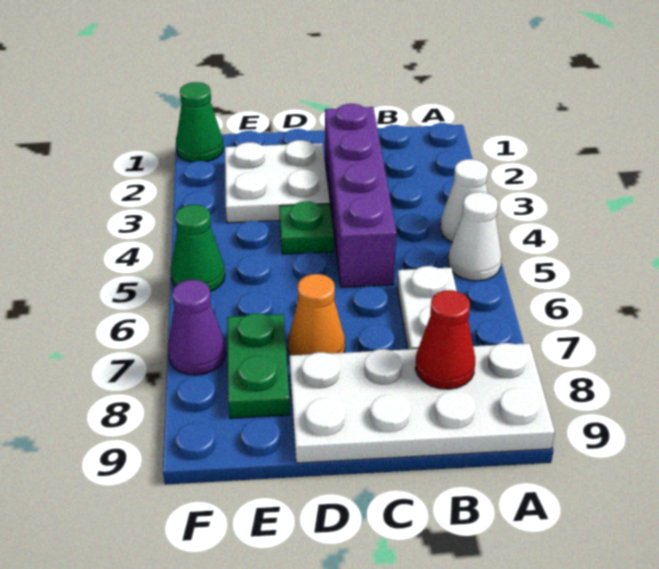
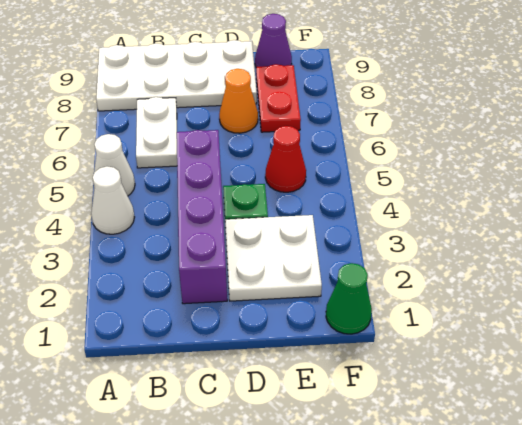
red cone B8 level 2 -> red cone E5 level 1
green plate E7:E8 level 1 -> red plate E7:E8 level 1
green cone F5 level 1 -> none
purple cone F7 level 1 -> purple cone E9 level 1

